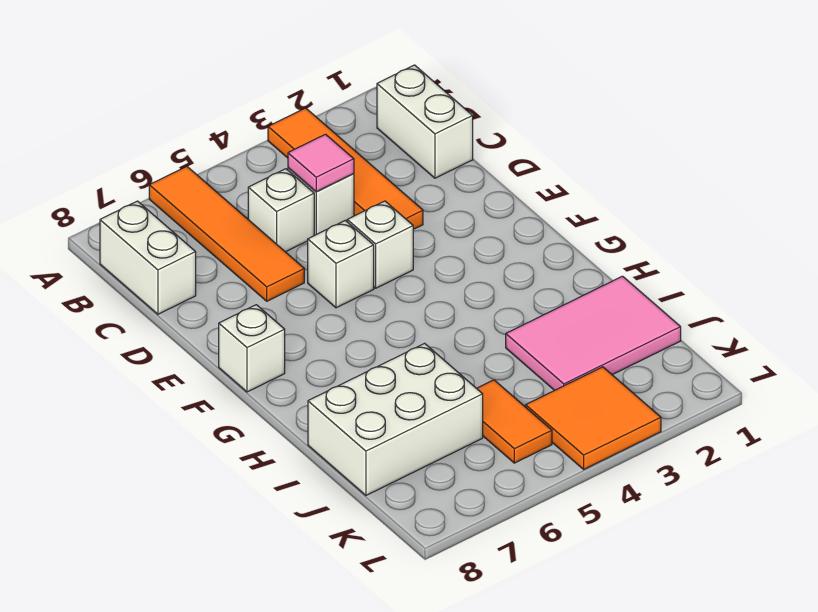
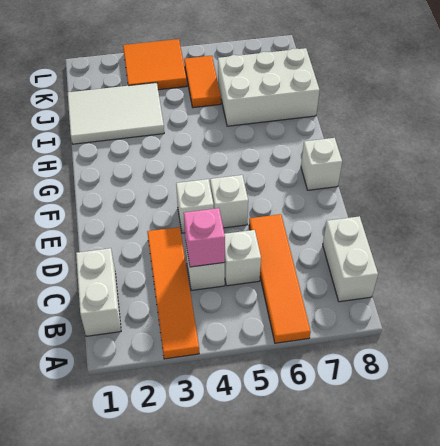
pink tile C4 level 2 -> pink brick C4 level 2
pink tile I1:J3 level 1 -> white tile I1:J3 level 1

